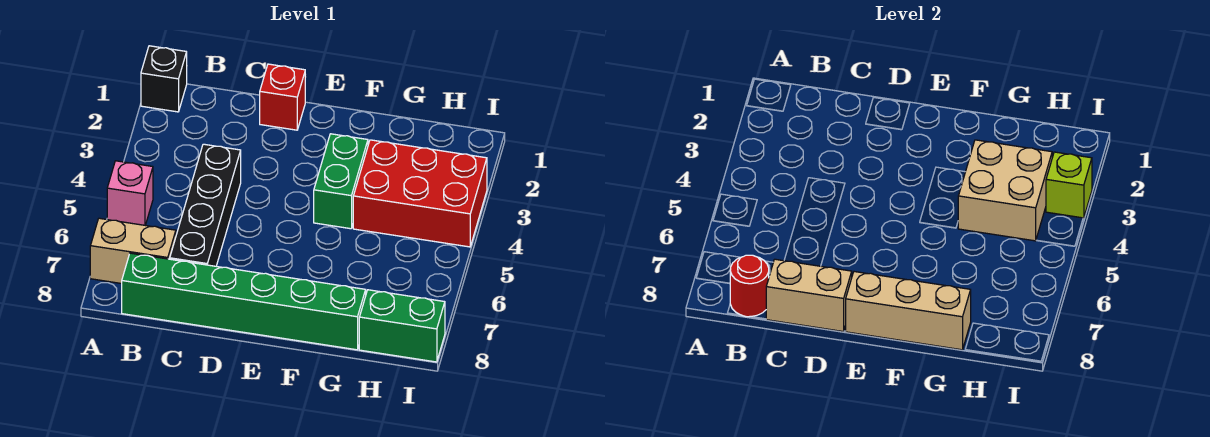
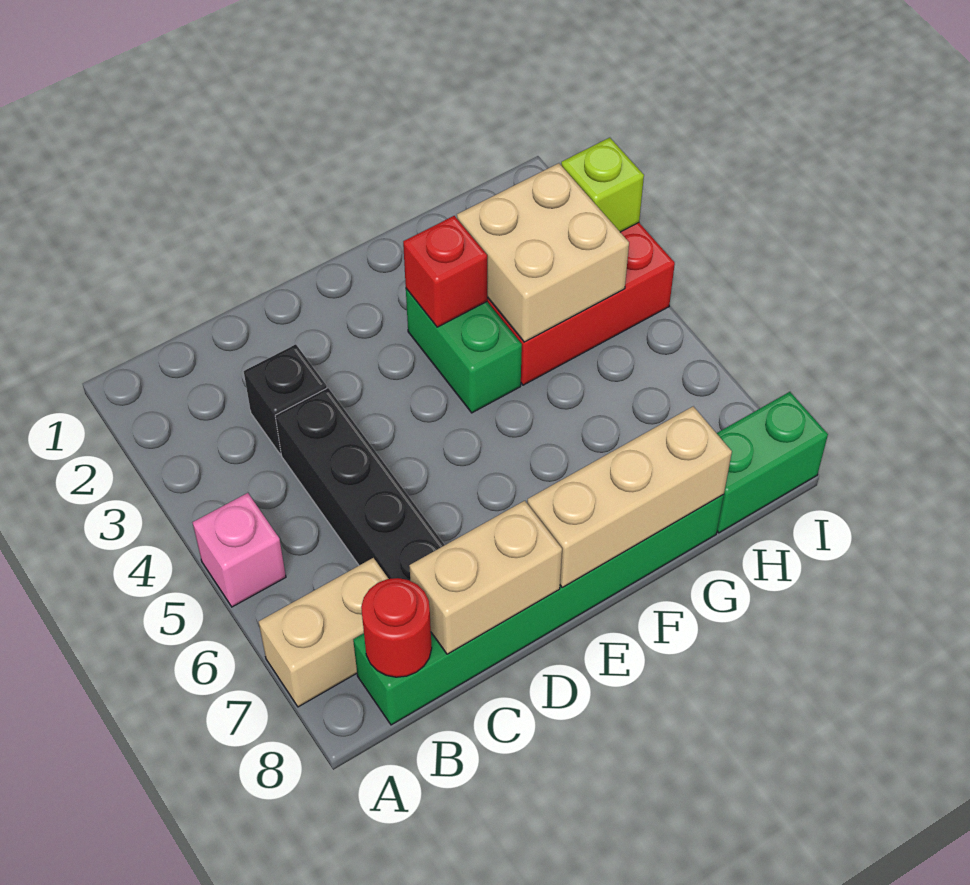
black brick A1 level 1 -> black brick C3 level 1
red brick D1 level 1 -> red brick F3 level 2

